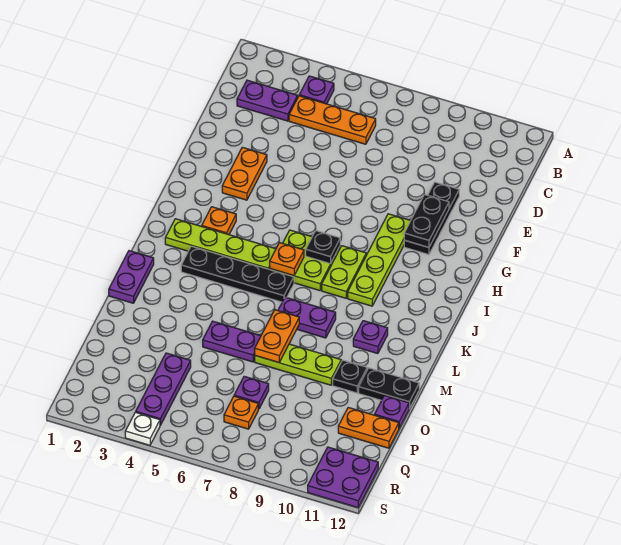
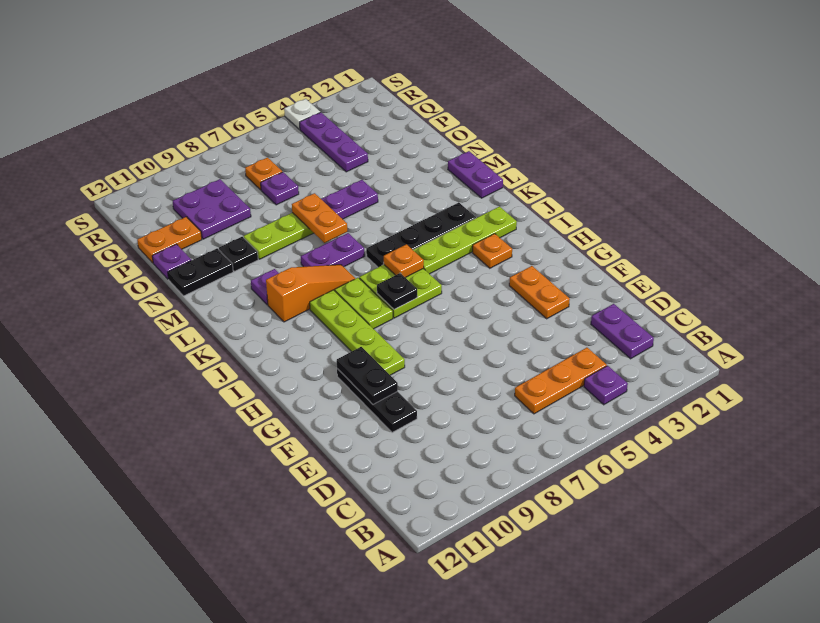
purple plate C2:C3 level 1 -> purple plate C2:D2 level 1
none -> orange slope K8:K10 level 1 top 10
purple plate R11:S12 level 1 -> purple plate P9:Q10 level 1

